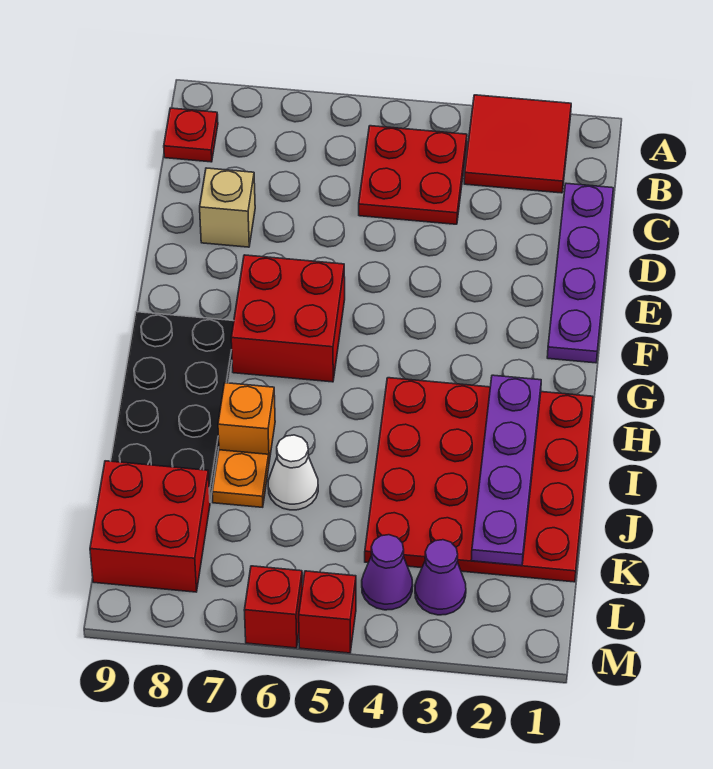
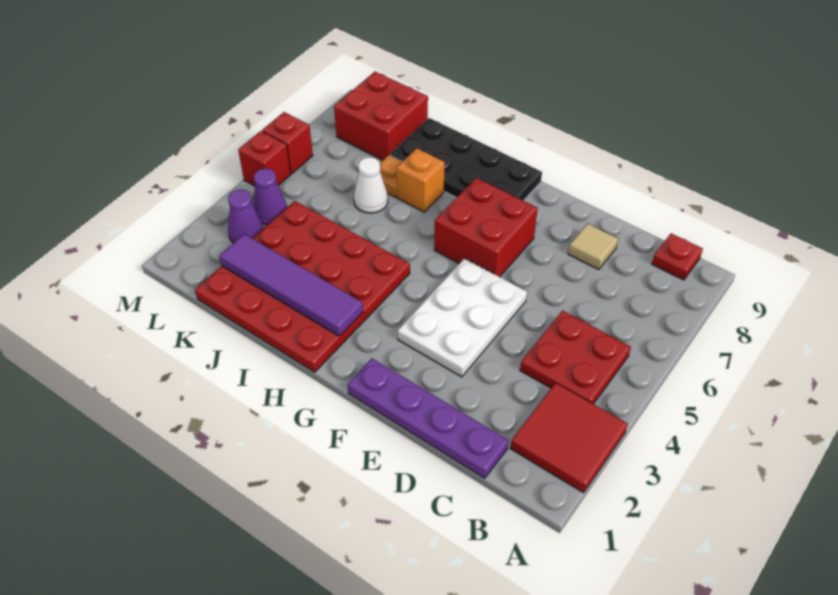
tan brick D8 level 1 -> tan tile D8 level 1
none -> white plate E3:F5 level 1
purple plate H2:K2 level 2 -> purple tile H2:K2 level 2

